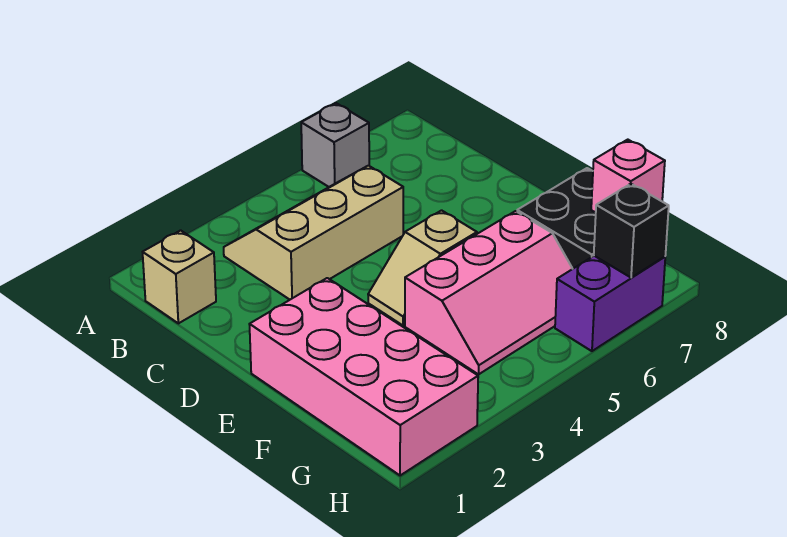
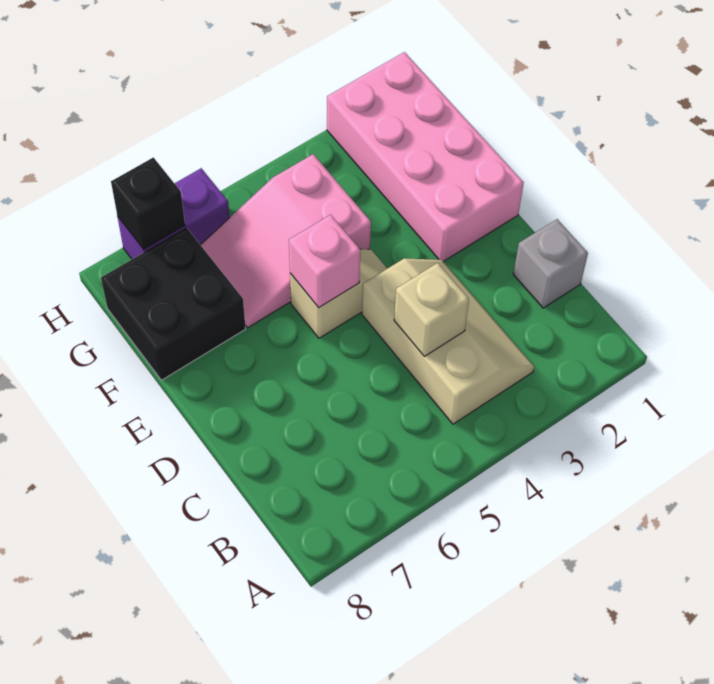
grey brick A6 level 1 -> grey brick C1 level 1
tan brick B1 level 1 -> tan brick C4 level 2
tan slope B3:C5 level 1 top C -> tan slope B3:D4 level 1 top 4
pink slope F4:G6 level 1 top F -> pink slope F4:G6 level 1 top 4
pink brick G8 level 2 -> pink brick E5 level 2

